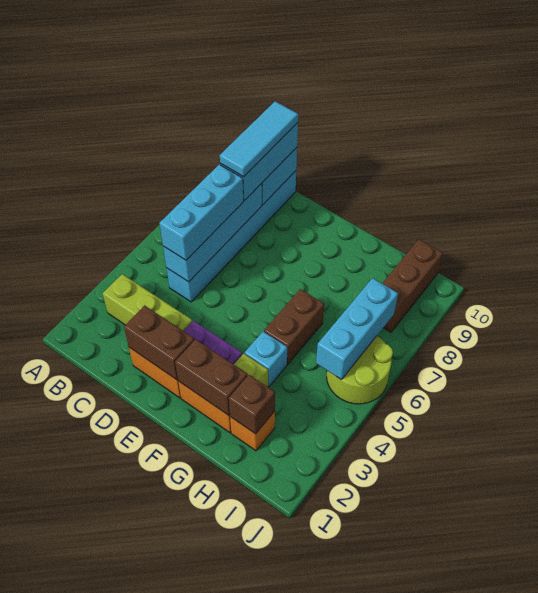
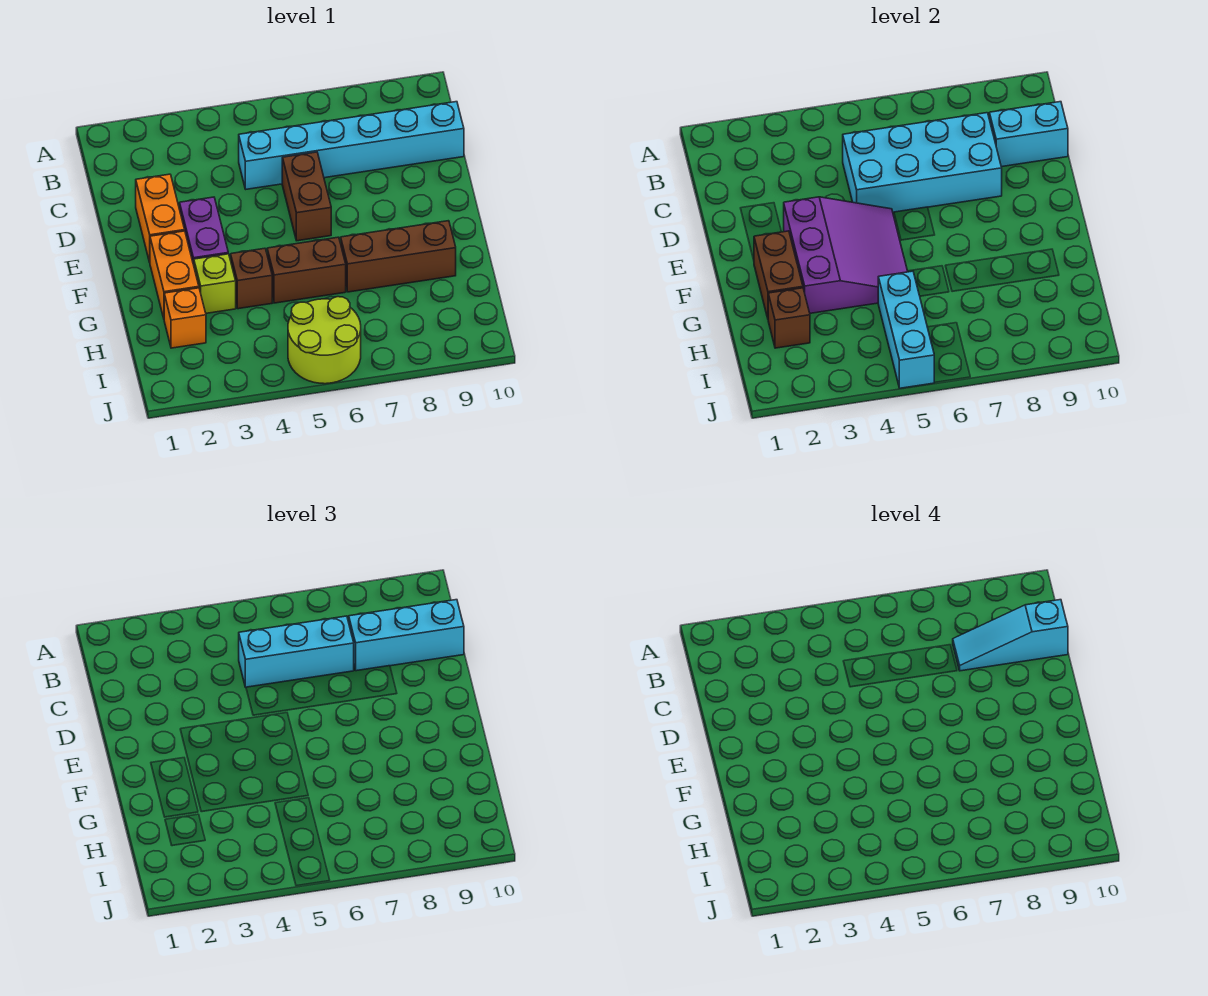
lime brick B3:D3 level 1 -> none
cyan brick C5:C8 level 2 -> cyan brick C5:D8 level 2
cyan tile C8:C10 level 4 -> cyan slope C8:C10 level 4 top 10
brown brick D2:E2 level 2 -> brown brick D6:E6 level 1
none -> purple slope E3:G5 level 2 top 3
cyan brick G4 level 1 -> brown brick G4 level 1
cyan brick I5:I7 level 2 -> cyan brick H5:J5 level 2
brown brick I8:I10 level 1 -> brown brick G7:G9 level 1

